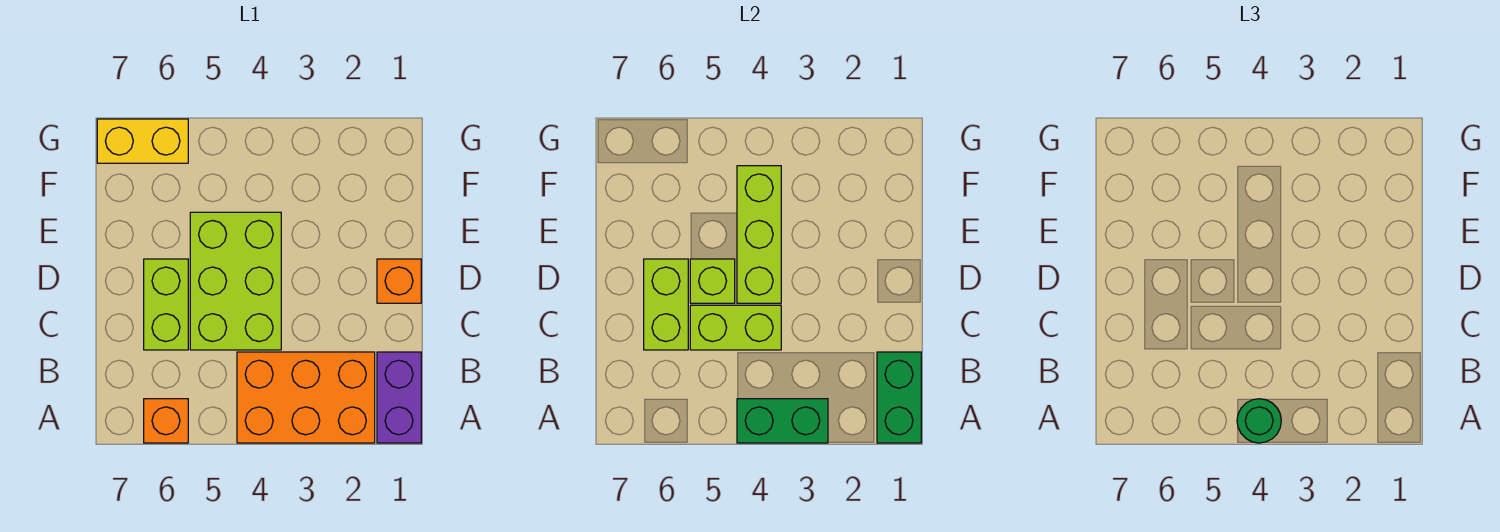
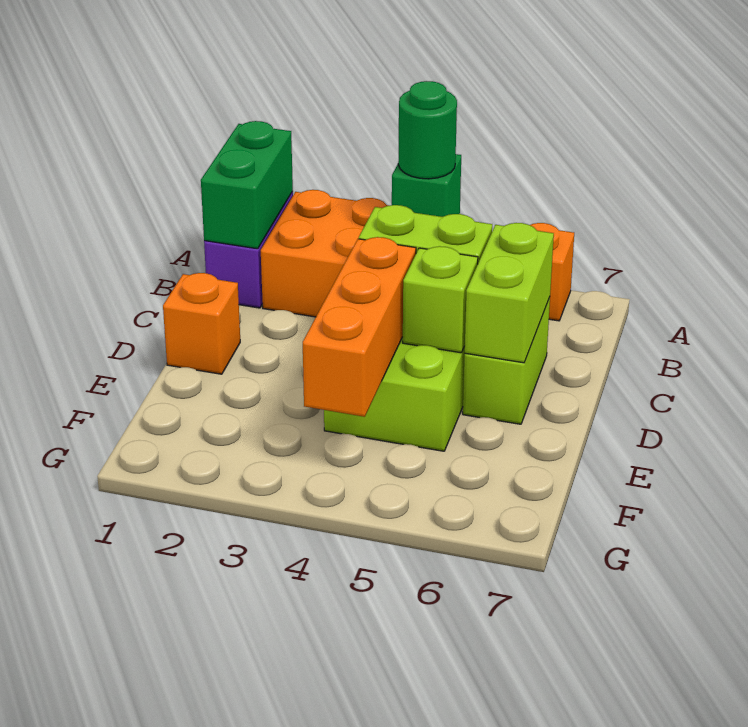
green brick A3:A4 level 2 -> green brick A4 level 2
lime brick D4:F4 level 2 -> orange brick D4:F4 level 2
yellow brick G6:G7 level 1 -> none

